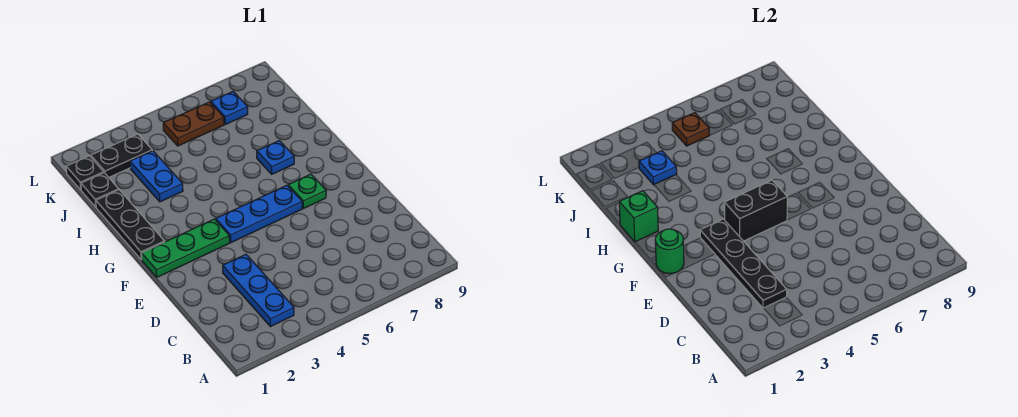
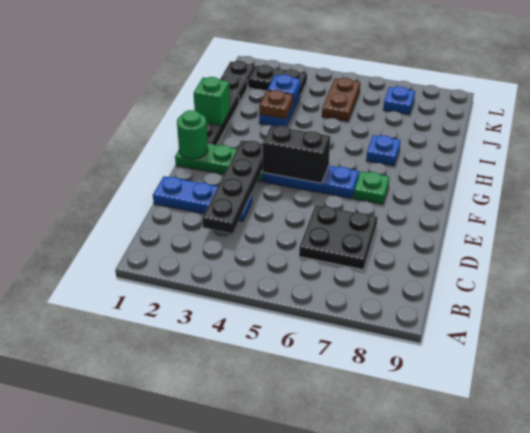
blue plate B3:D3 level 1 -> blue plate D1:D3 level 1
none -> black plate C6:D7 level 1
brown plate K5:K6 level 1 -> brown plate J5:K5 level 1
brown plate K5 level 2 -> brown plate I3 level 2

